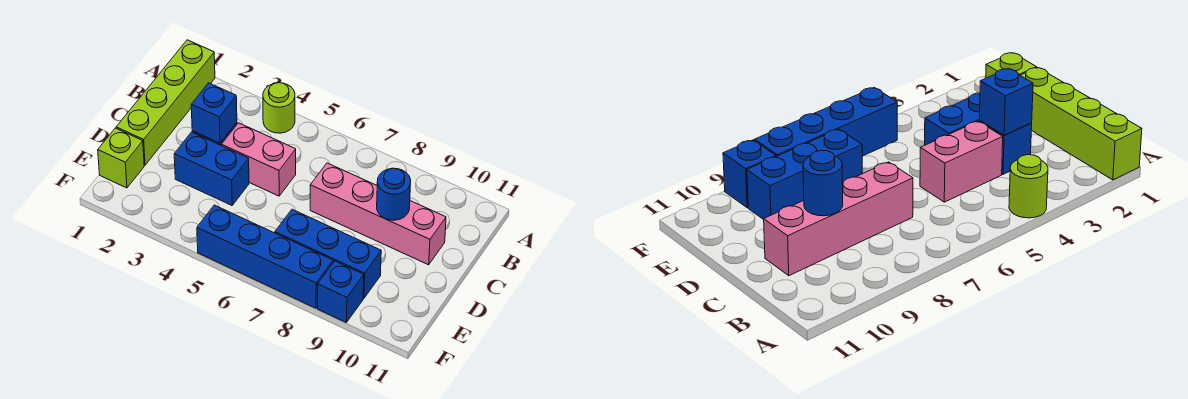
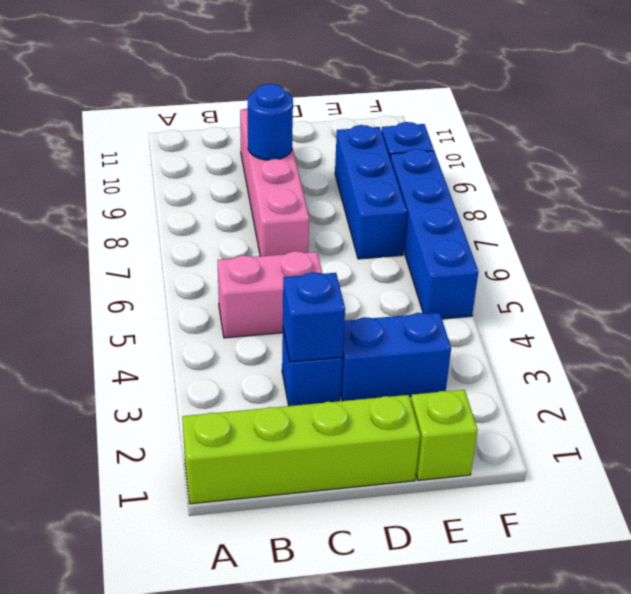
lime round brick A4 level 1 -> none
pink brick C4:C5 level 1 -> pink brick B5:C5 level 1
blue brick D3:D4 level 1 -> blue brick D3:E3 level 1

